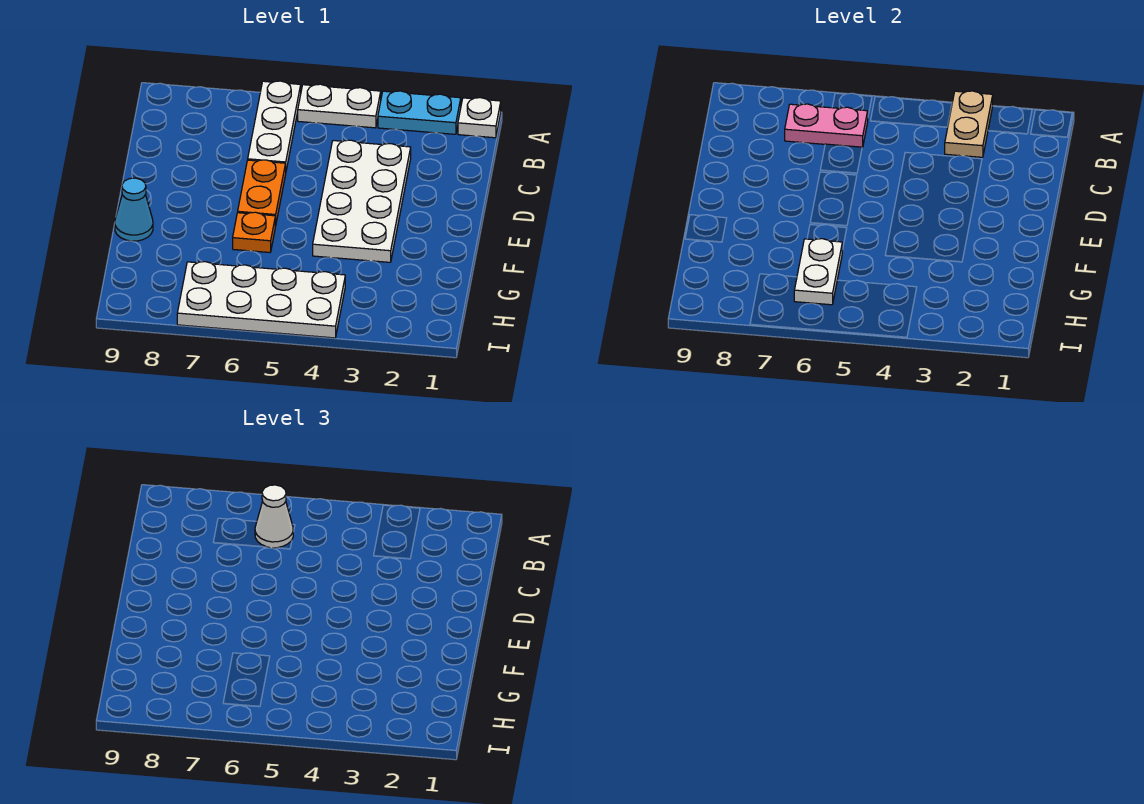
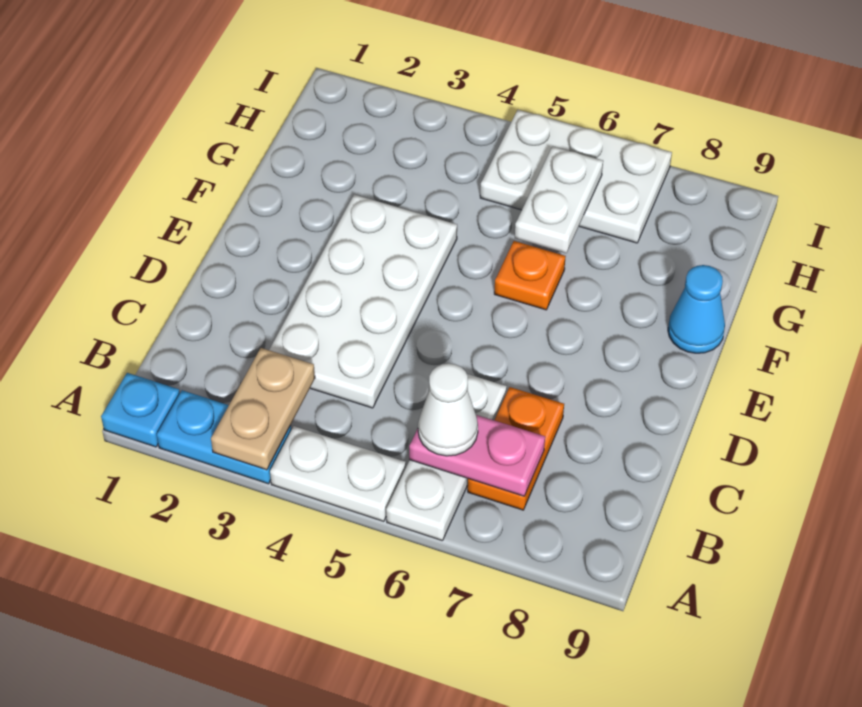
white plate A1 level 1 -> cyan plate A1 level 1
orange plate D6:E6 level 1 -> orange plate B7:C7 level 1
white plate H4:I7 level 1 -> white plate H5:I7 level 1

